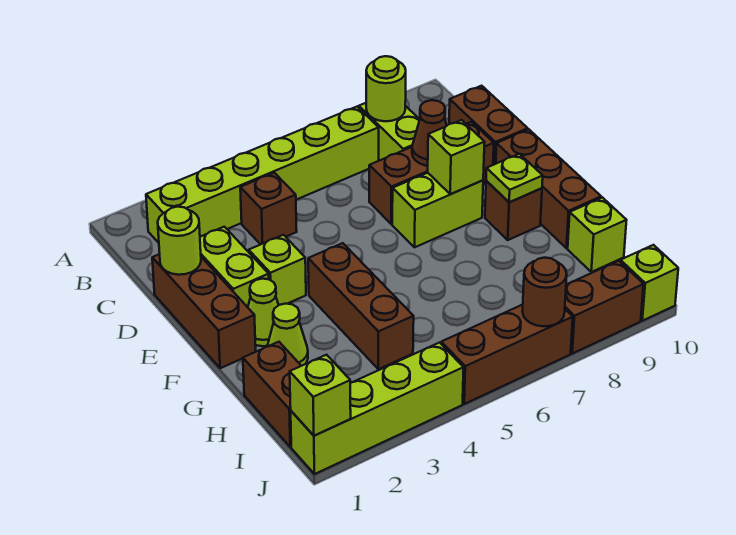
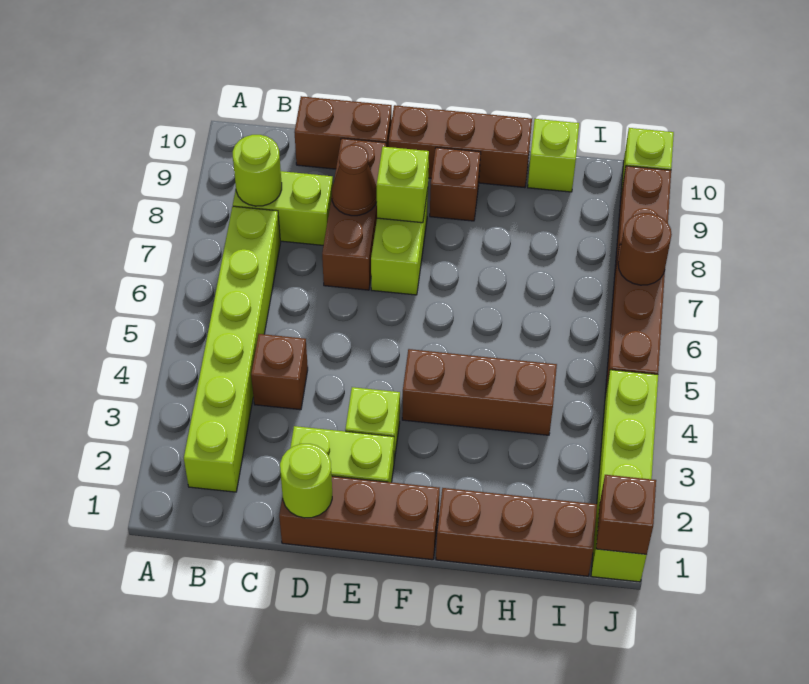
lime cone F2 level 1 -> none
lime plate F9 level 2 -> none
lime cone G2 level 1 -> none
brown brick H1:I1 level 1 -> brown brick G1:I1 level 1
lime brick J1 level 2 -> brown brick J1 level 2

